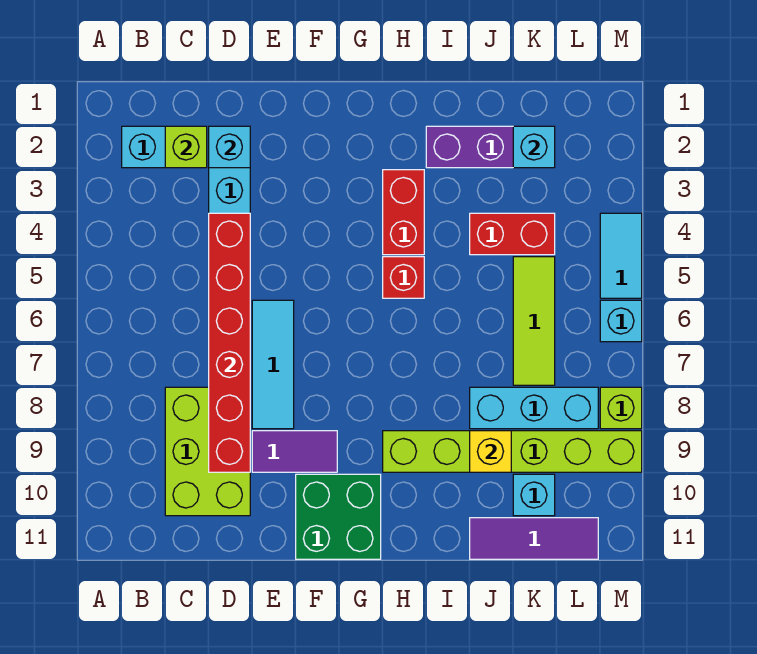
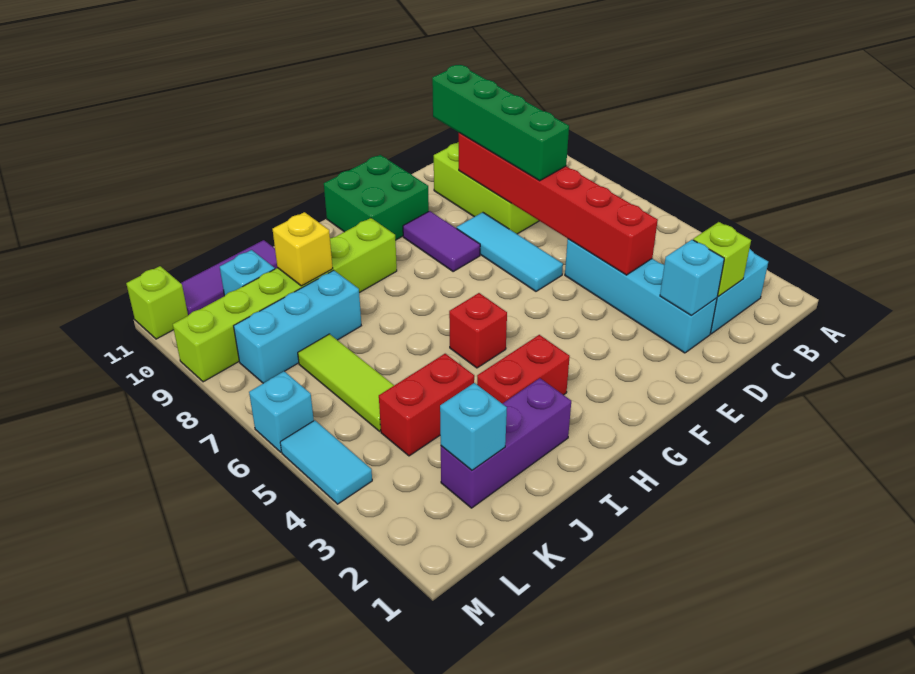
none -> green brick D7:D10 level 3
purple tile E9:F9 level 1 -> purple tile F8:F9 level 1
red brick H3:H4 level 1 -> red brick H3:I3 level 1
lime brick M8 level 1 -> lime brick M11 level 1

